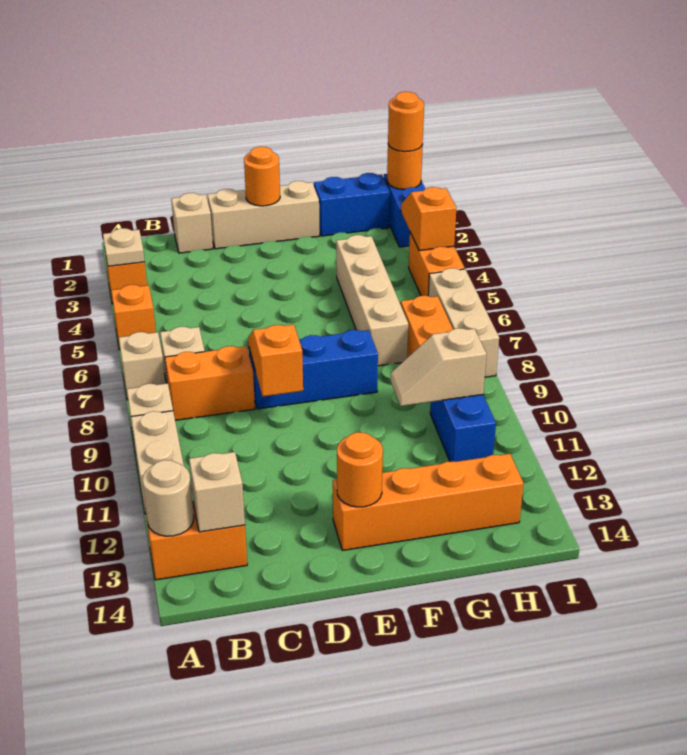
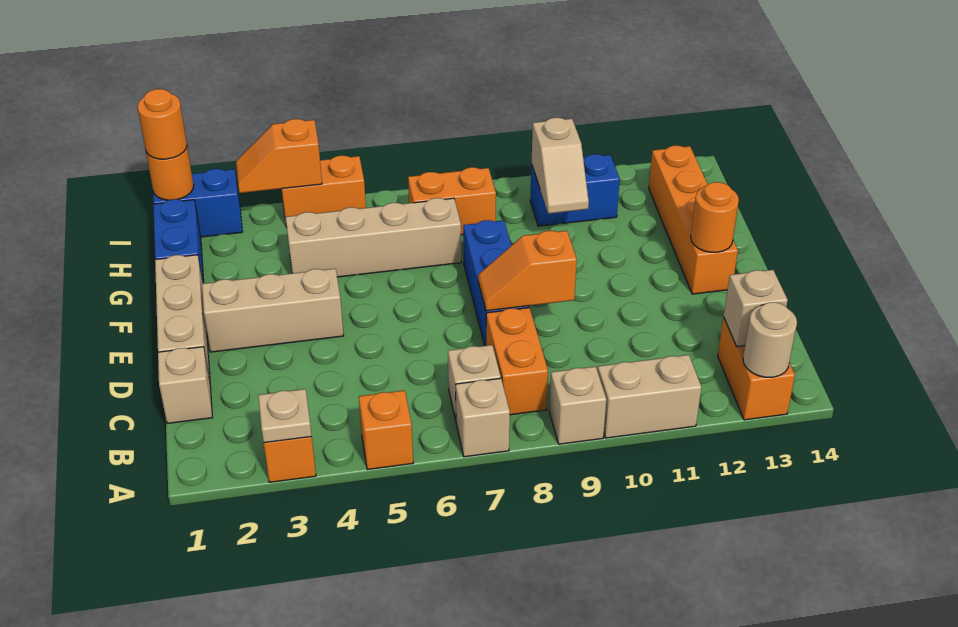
orange round brick E1 level 2 -> none
tan brick I6:I8 level 1 -> tan brick E2:E4 level 1

